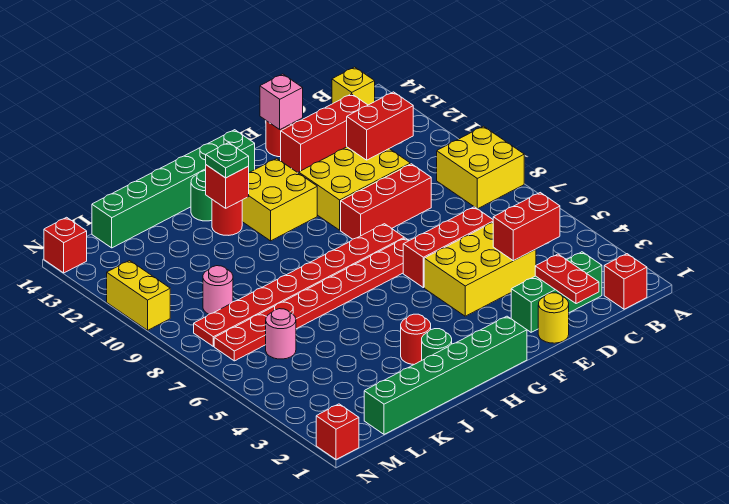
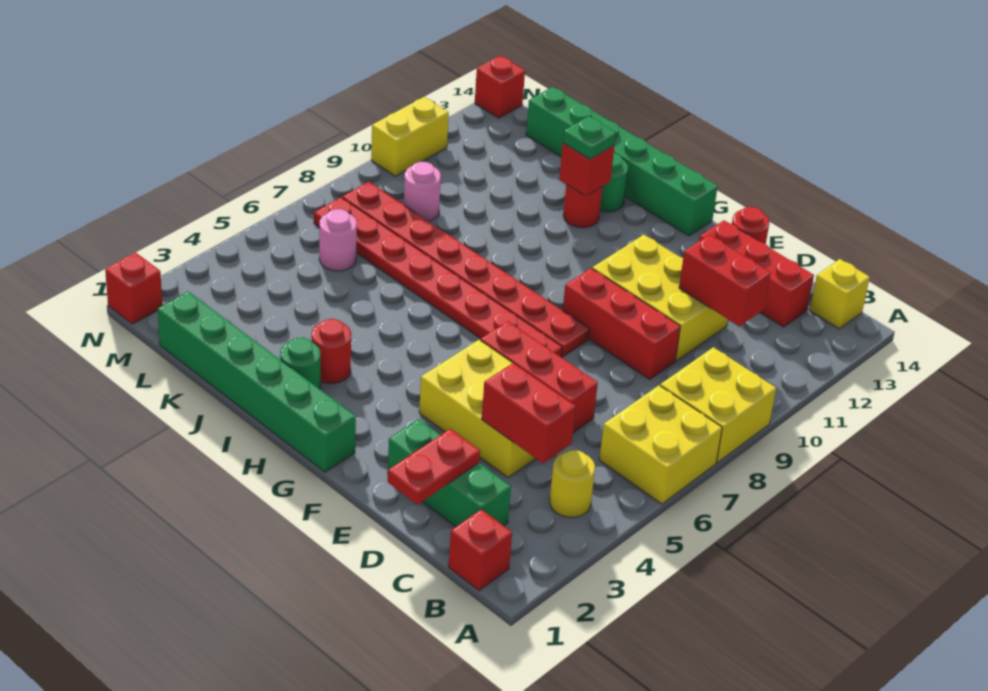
yellow round brick E1 level 1 -> yellow round brick B4 level 1
pink brick E14 level 2 -> none
yellow brick G11:H12 level 1 -> yellow brick A6:B7 level 1

